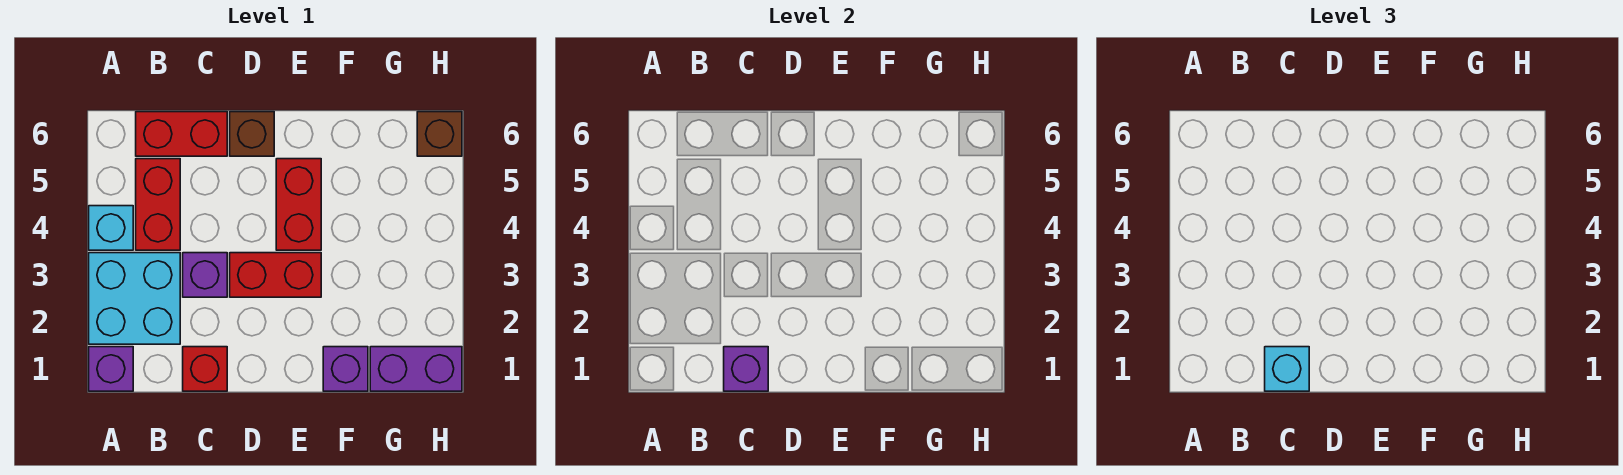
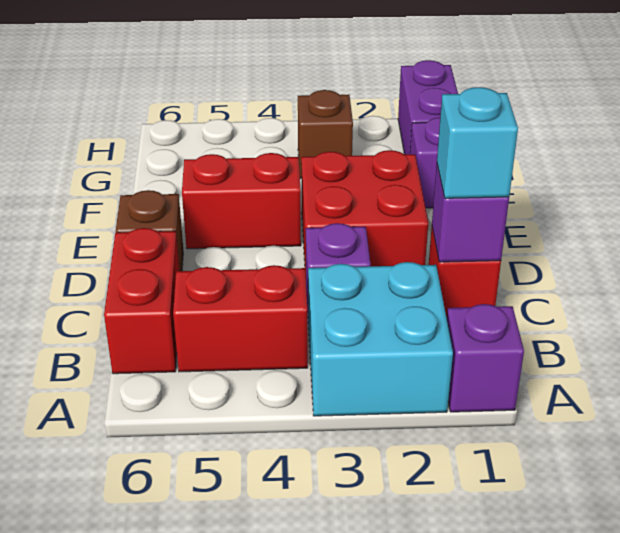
cyan brick A4 level 1 -> none
red brick D3:E3 level 1 -> red brick D2:E3 level 1
brown brick H6 level 1 -> brown brick G3 level 1

